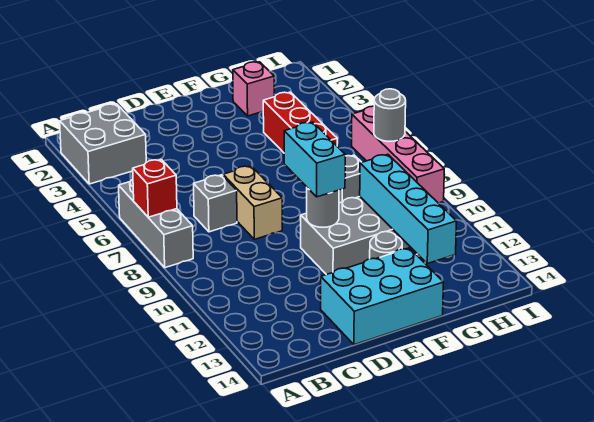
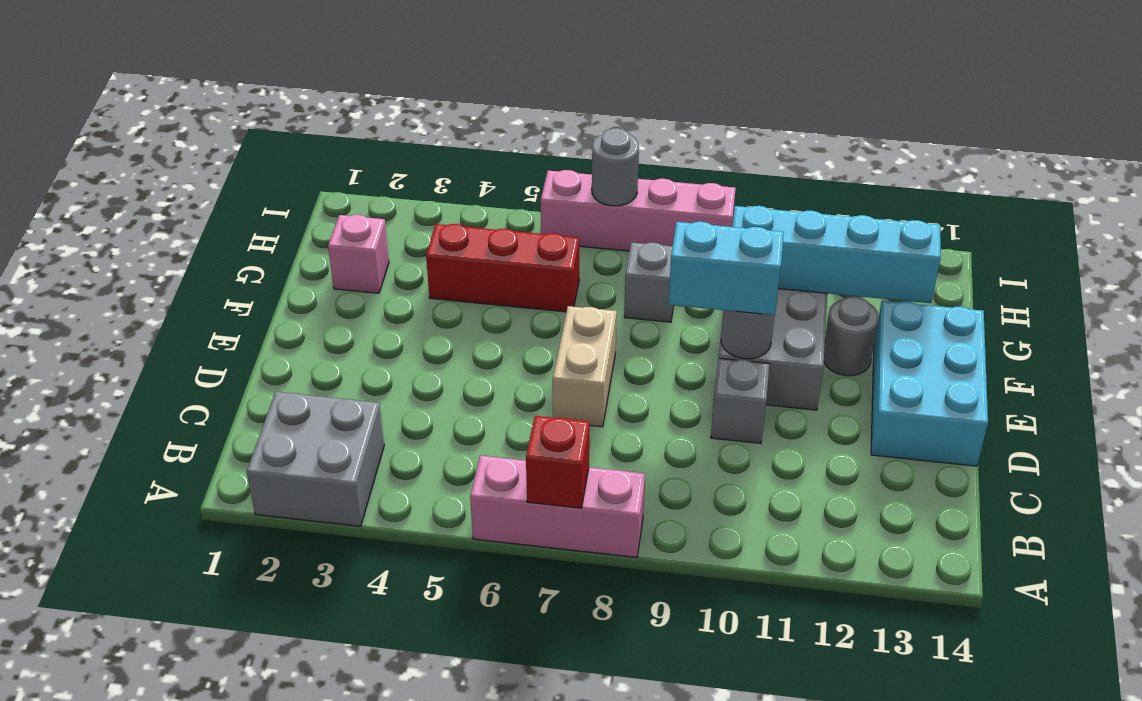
grey brick A6:A8 level 1 -> pink brick A6:A8 level 1
grey brick C7 level 1 -> grey brick D10 level 1
tan brick D7:D8 level 1 -> tan brick D7:E7 level 1

